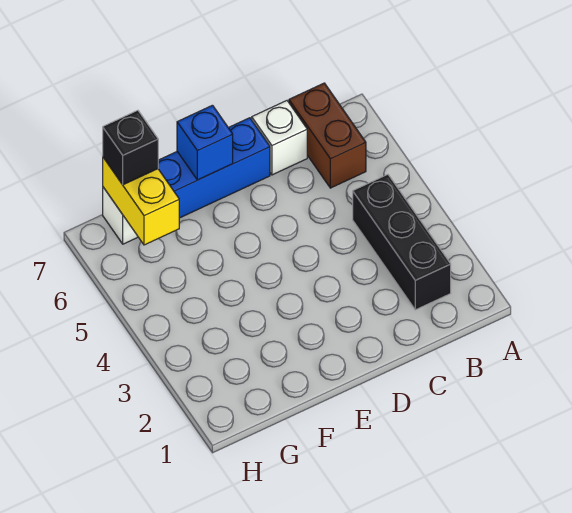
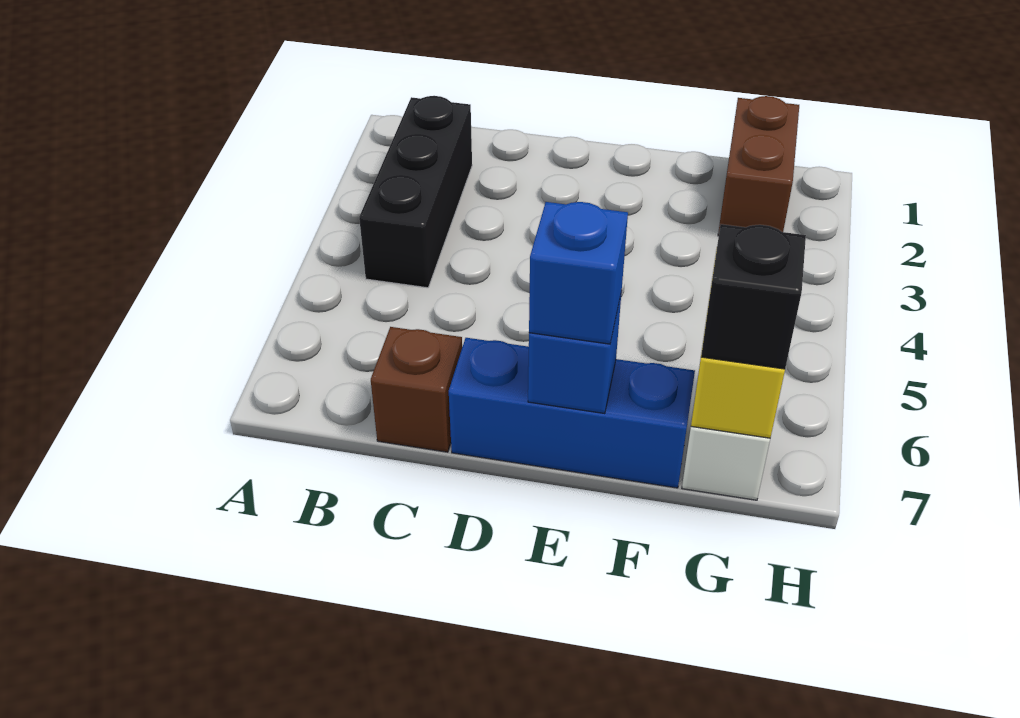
brown brick B6:B7 level 1 -> brown brick G1:G2 level 1
white brick C7 level 1 -> brown brick C7 level 1
none -> blue brick E7 level 3

